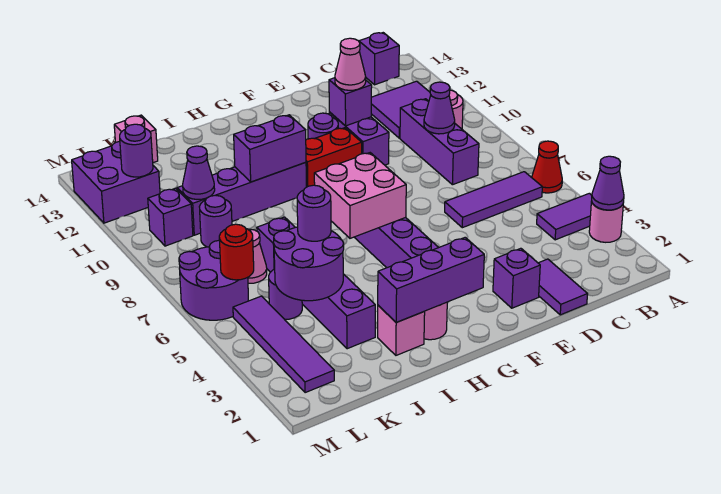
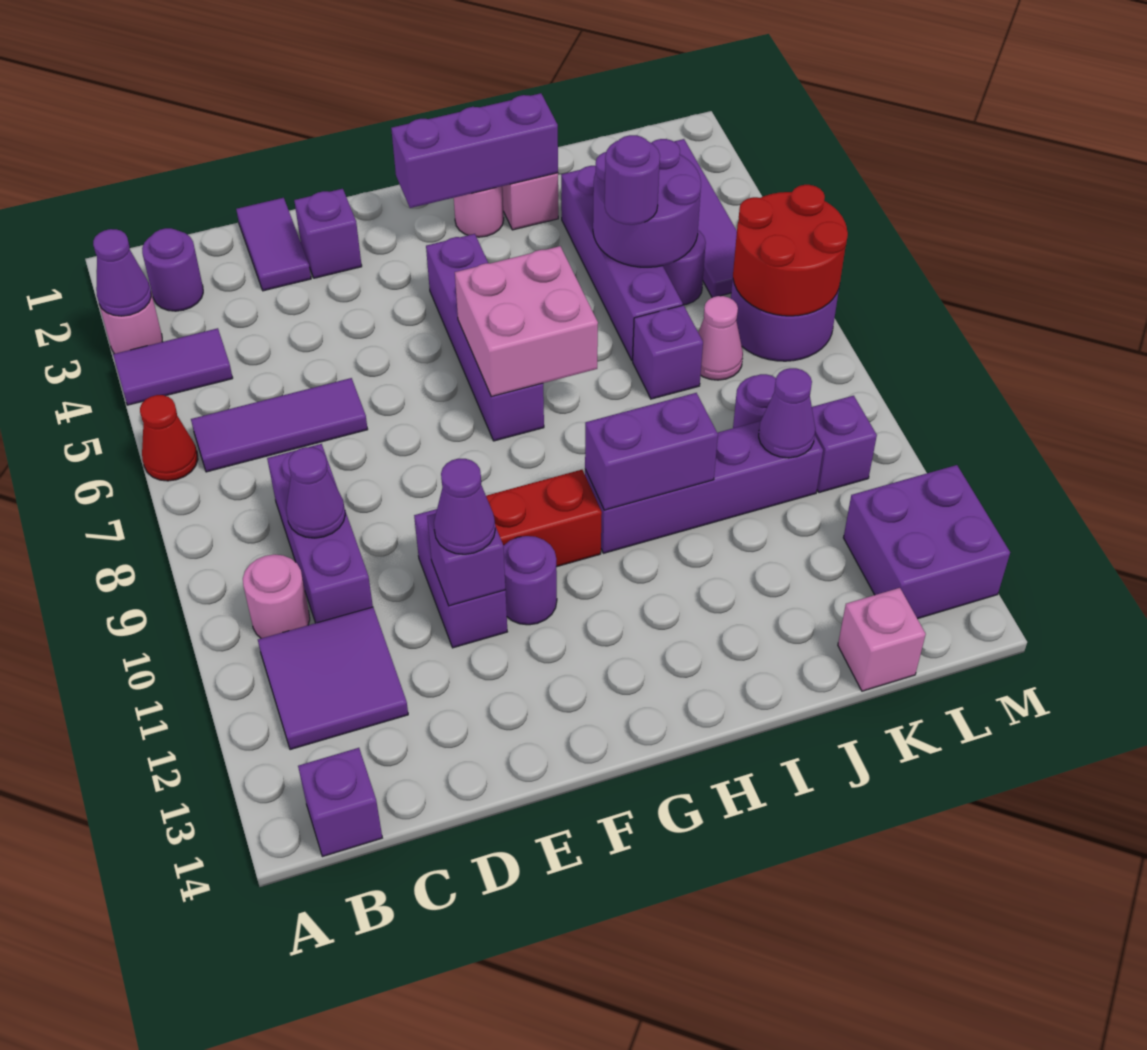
pink cone E11 level 3 -> purple cone E11 level 3
red round brick L6 level 2 -> red round brick L6:M7 level 2
purple round brick L12 level 2 -> purple round brick B2 level 1

